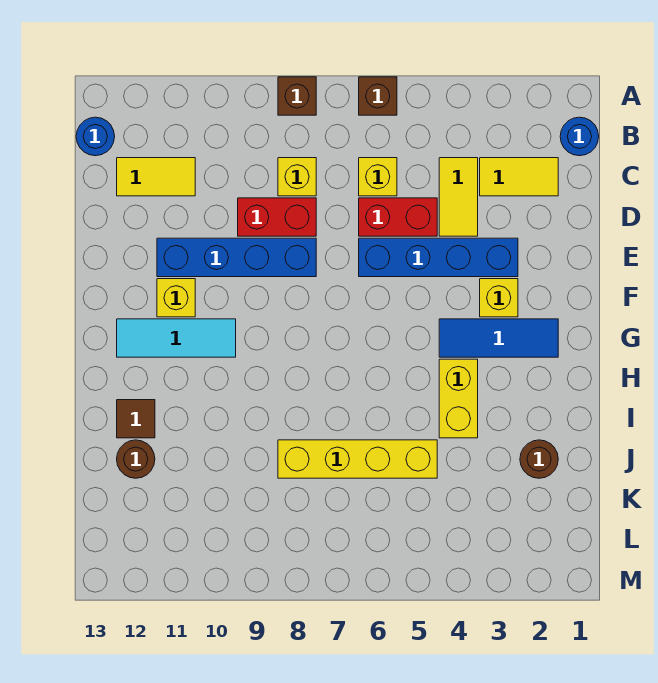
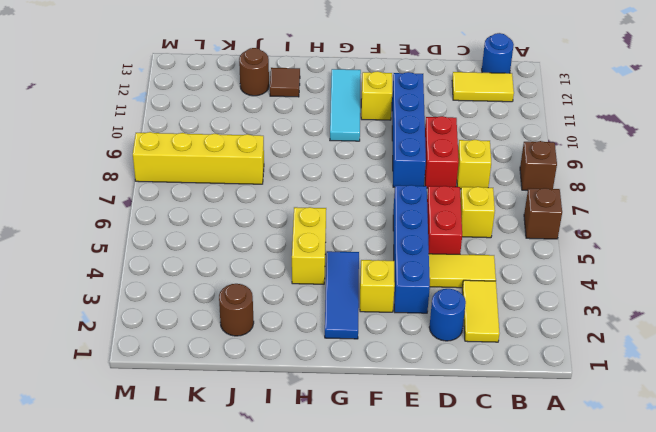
blue round brick B1 level 1 -> blue round brick D2 level 1
yellow tile C11:C12 level 1 -> yellow tile B12:C12 level 1
yellow brick H4:I4 level 1 -> yellow brick H4:H5 level 1
yellow brick J5:J8 level 1 -> yellow brick J8:M8 level 1

